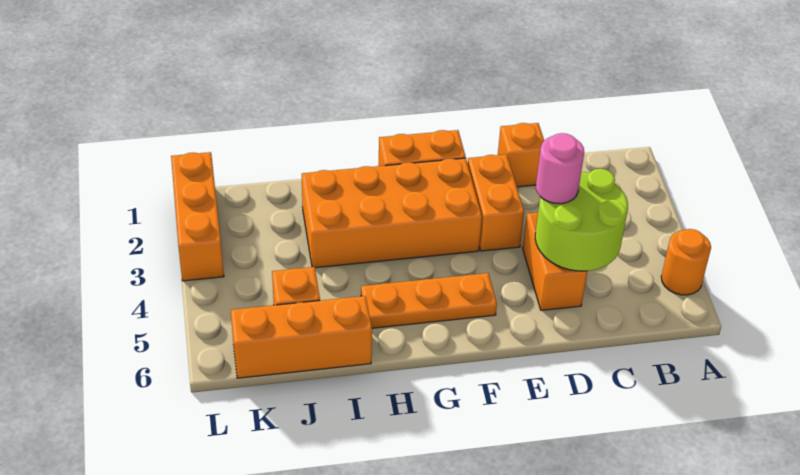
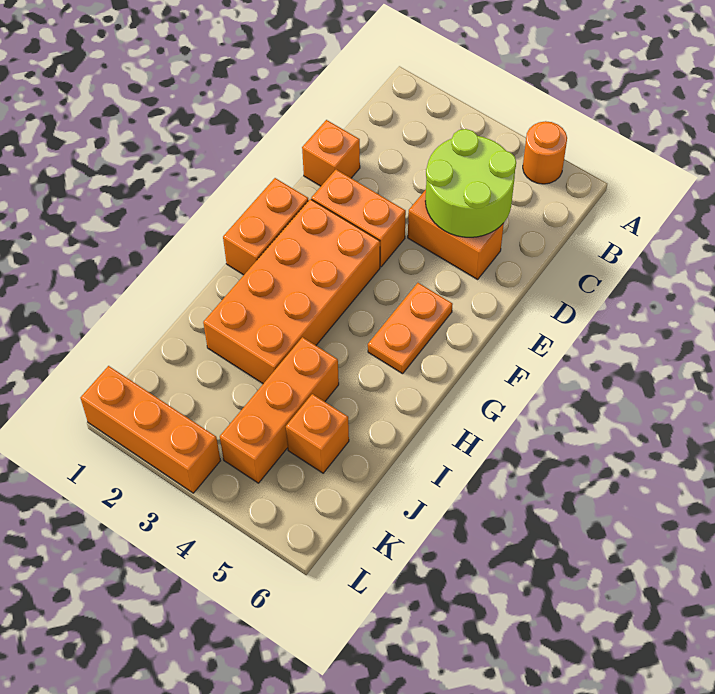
pink round brick D4 level 3 -> none
orange plate F5:H5 level 1 -> orange plate F5:G5 level 1
orange brick I6:K6 level 1 -> orange brick I4:K4 level 1

